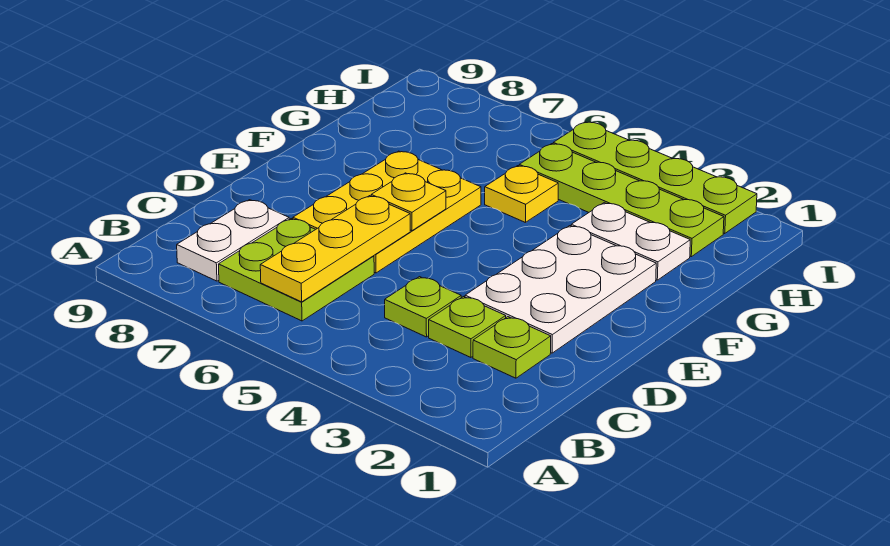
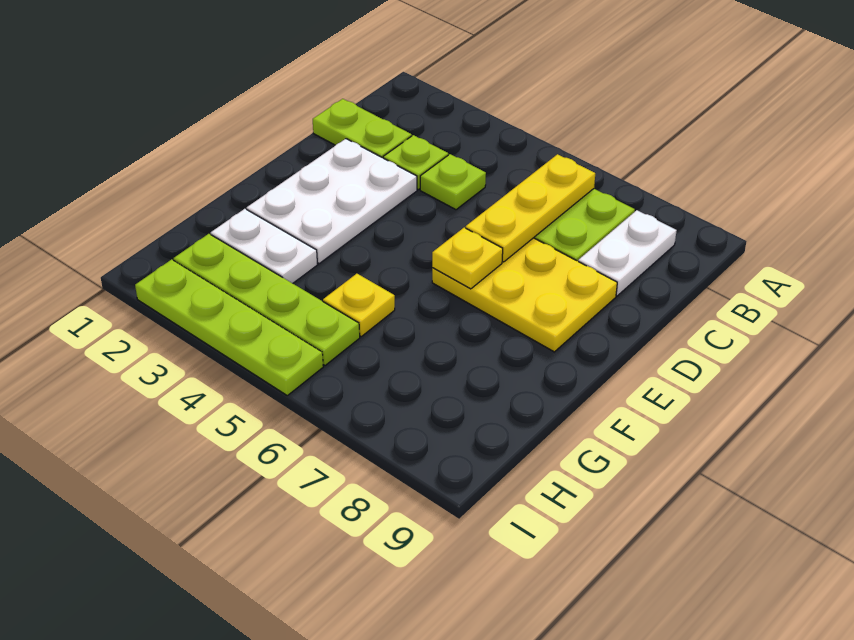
lime plate C2 level 1 -> lime plate C1:C2 level 1
yellow plate D6:F7 level 1 -> yellow plate D6:E8 level 1

